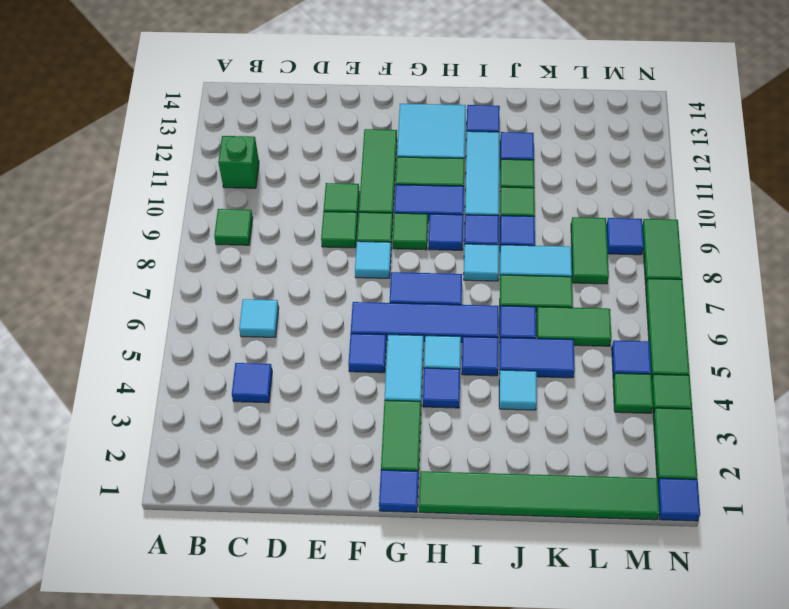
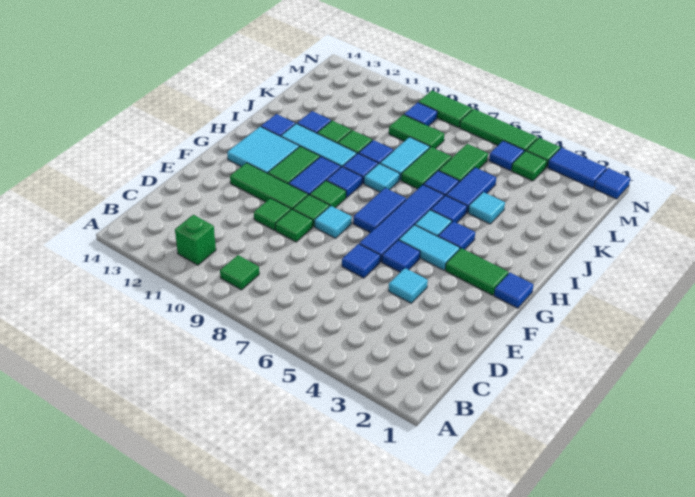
blue tile C4 level 1 -> blue tile E6 level 1
cyan tile C6 level 1 -> cyan tile E4 level 1
green tile H1:M1 level 1 -> none
green tile N2:N3 level 1 -> blue tile N2:N3 level 1

